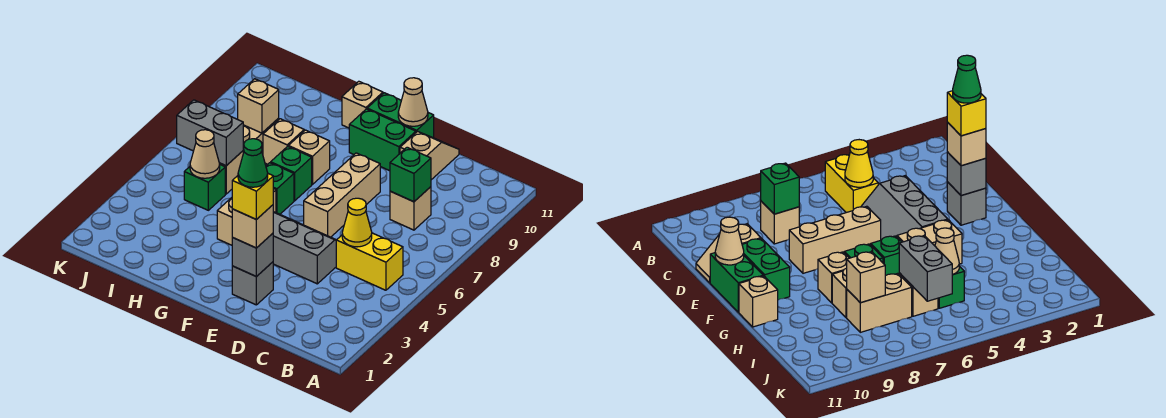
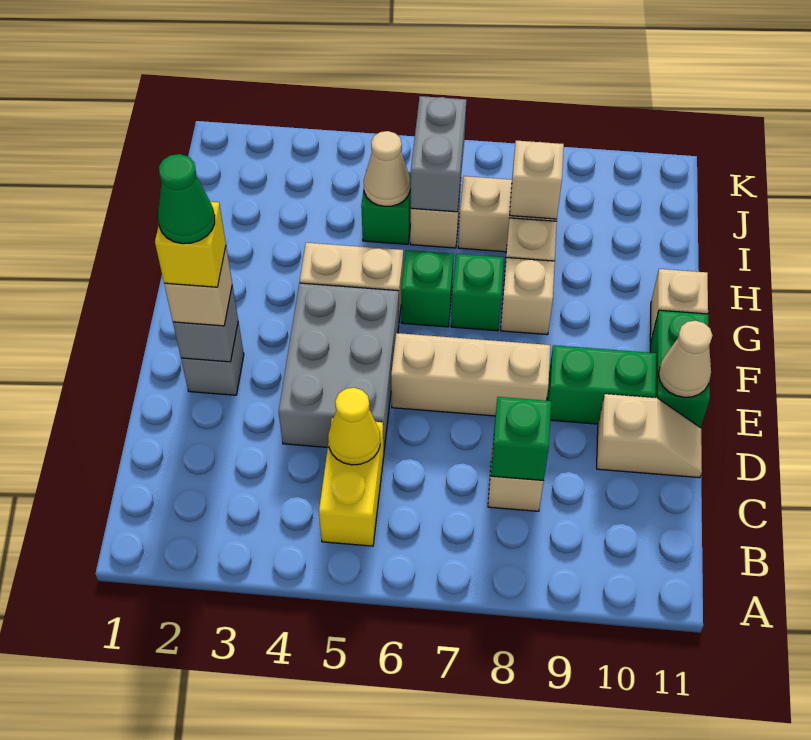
grey slope D4:F5 level 1 top 4 -> grey brick D4:F5 level 1
green brick E10:F10 level 1 -> green brick E9:E10 level 1

